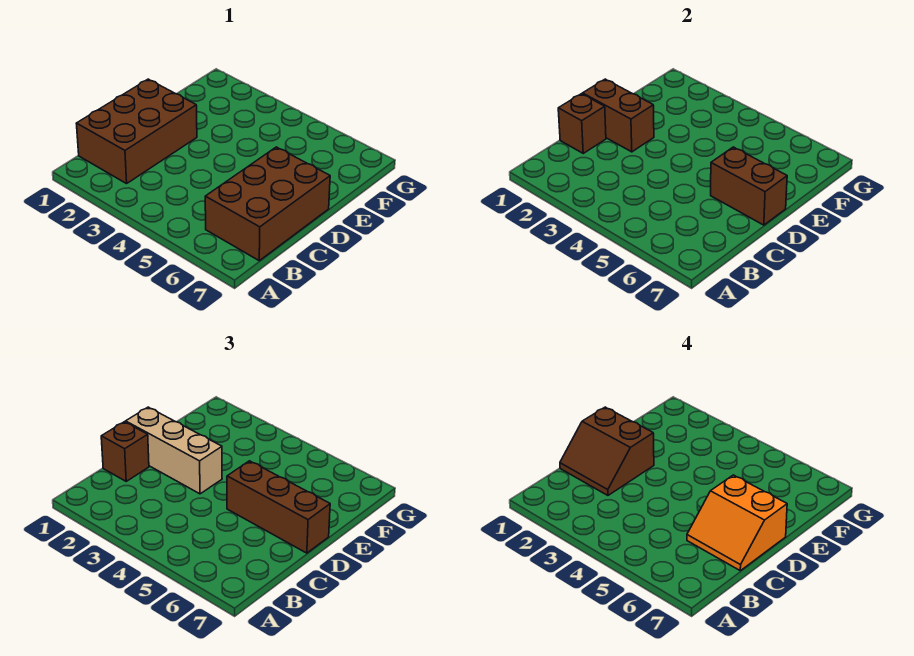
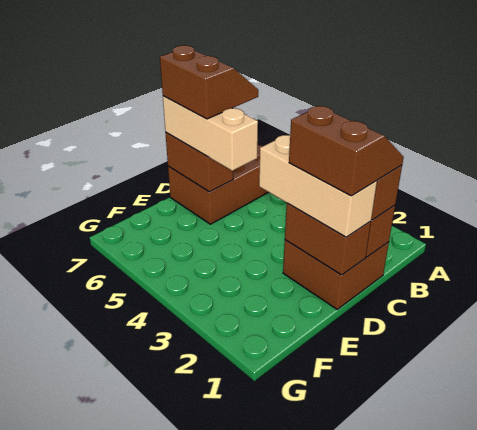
brown brick B1:D2 level 1 -> brown brick C1:D2 level 1
orange slope C6:D7 level 4 top D -> brown slope C6:D7 level 4 top D
brown brick D5:D7 level 3 -> tan brick D5:D7 level 3

